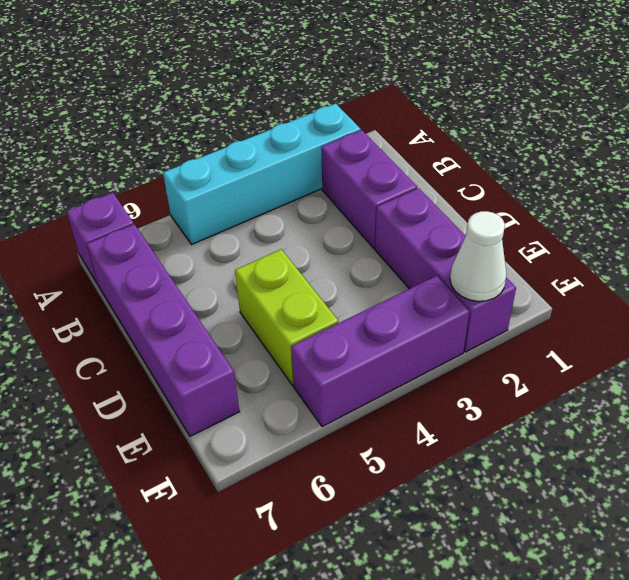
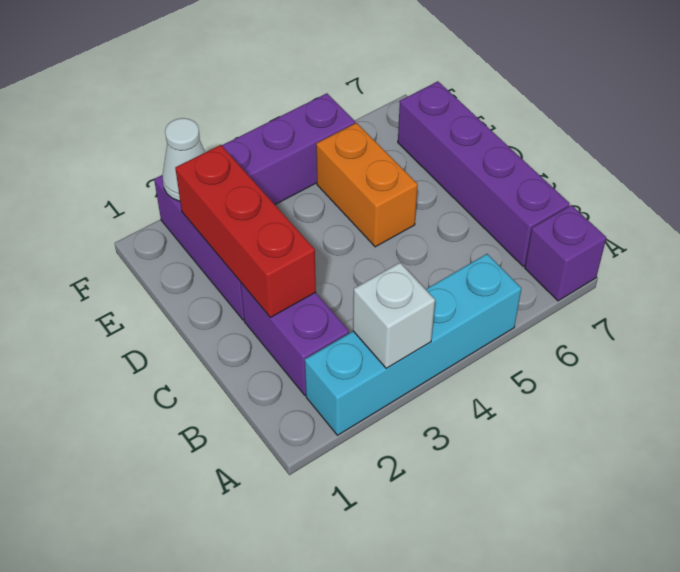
none -> white brick A3 level 2
none -> red brick C2:E2 level 2
lime brick D5:E5 level 1 -> orange brick D5:E5 level 1

